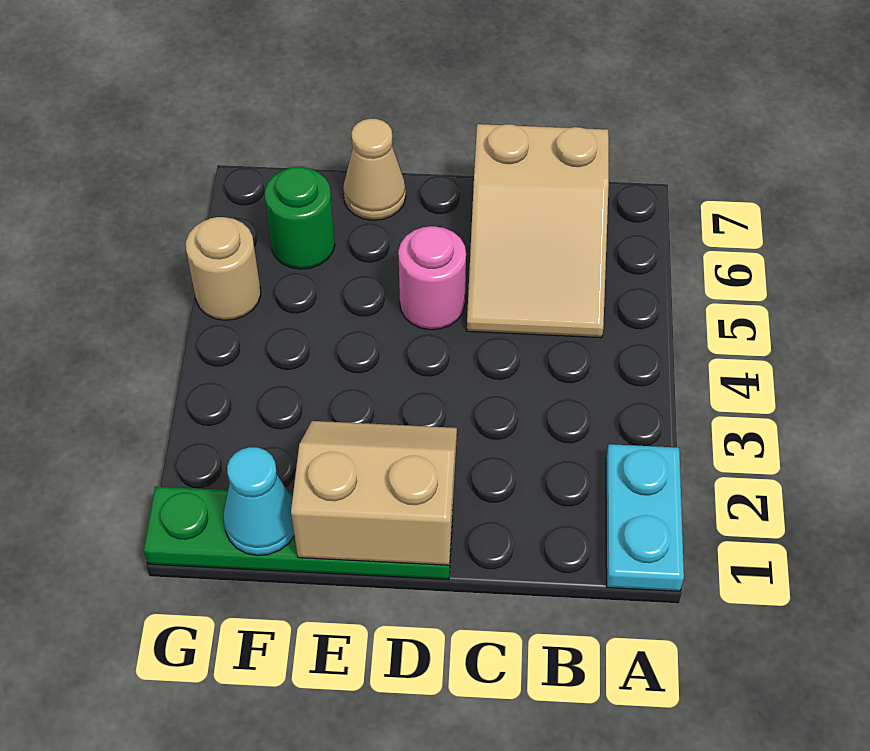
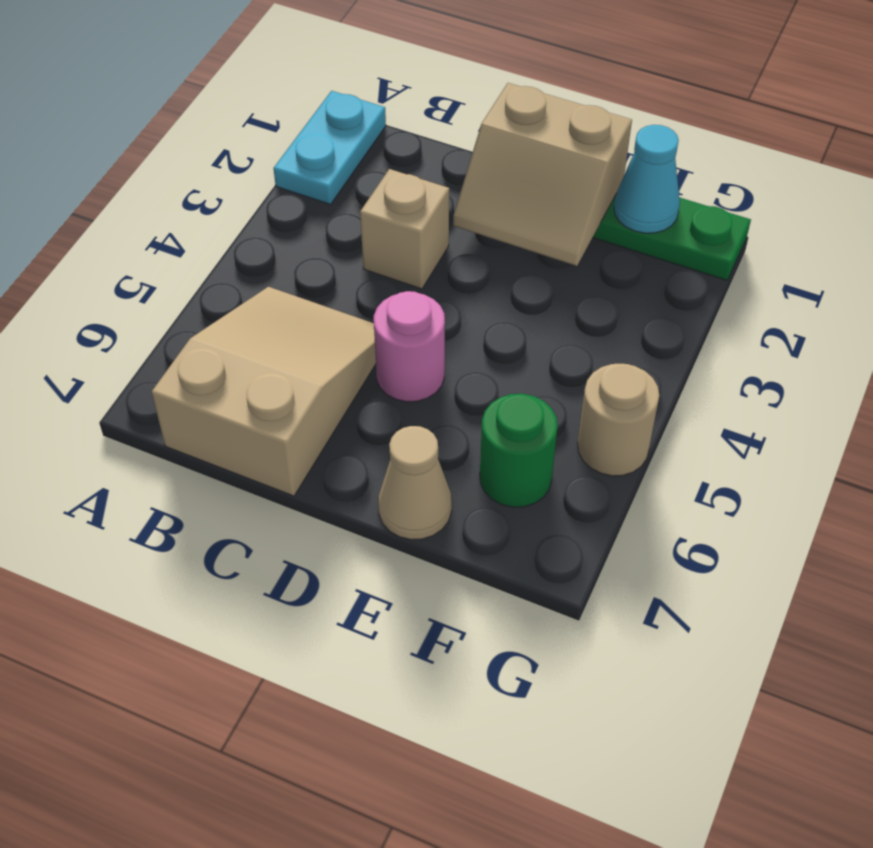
none -> tan brick C3 level 1

